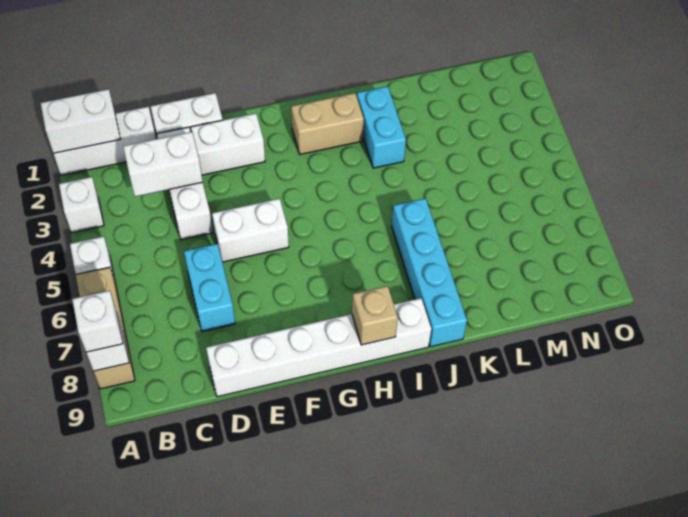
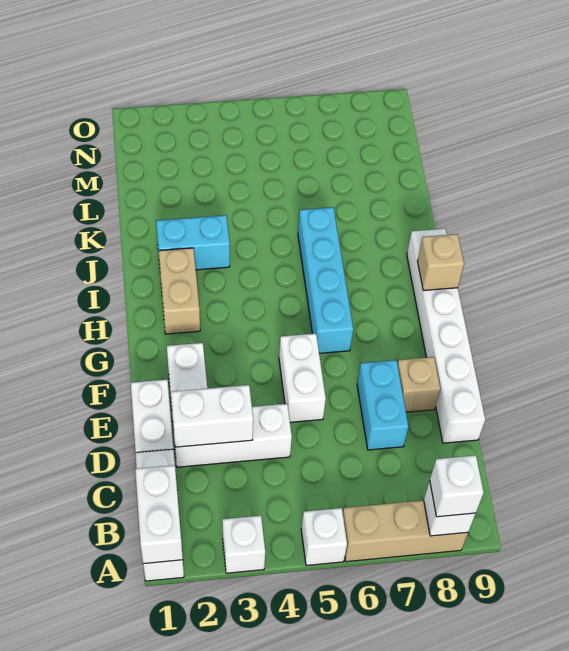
white brick C3:D3 level 2 -> white brick D2:D3 level 2
cyan brick D6:D7 level 1 -> cyan brick D7:E7 level 1
none -> tan brick E8 level 1
cyan brick J6:J9 level 1 -> cyan brick G6:J6 level 1

